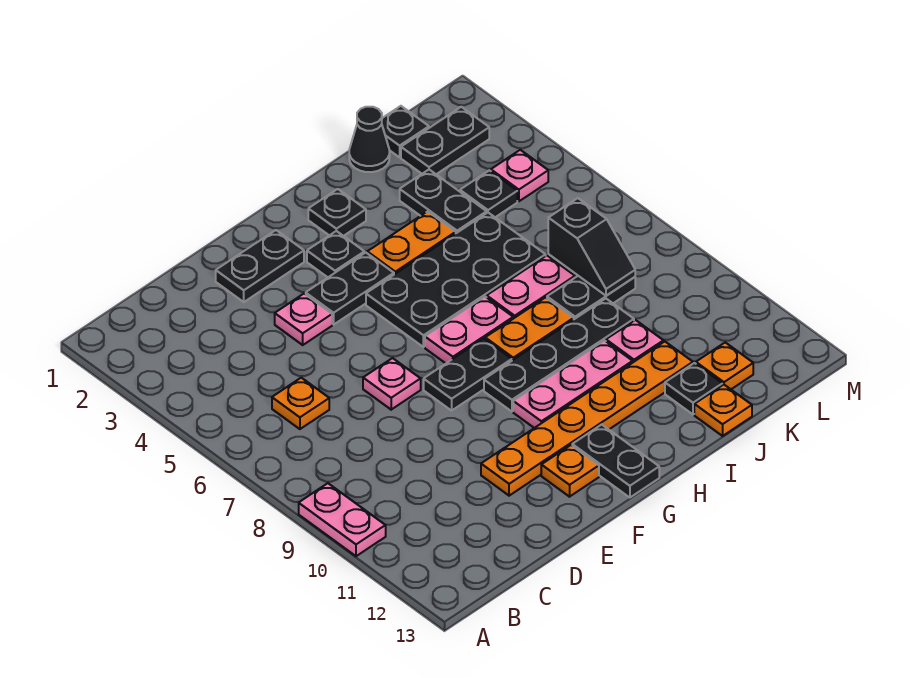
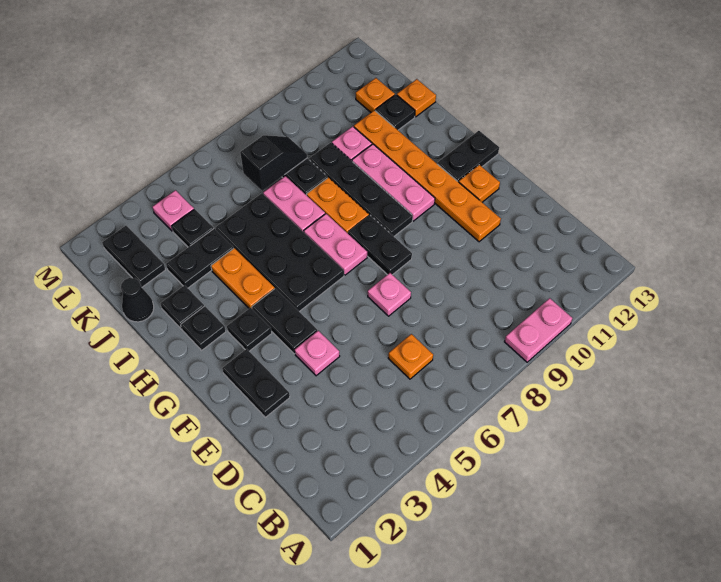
black plate K1 level 1 -> black plate I2 level 1

